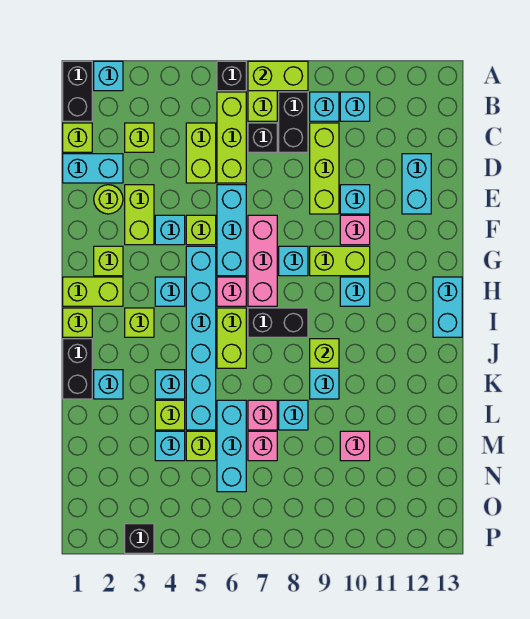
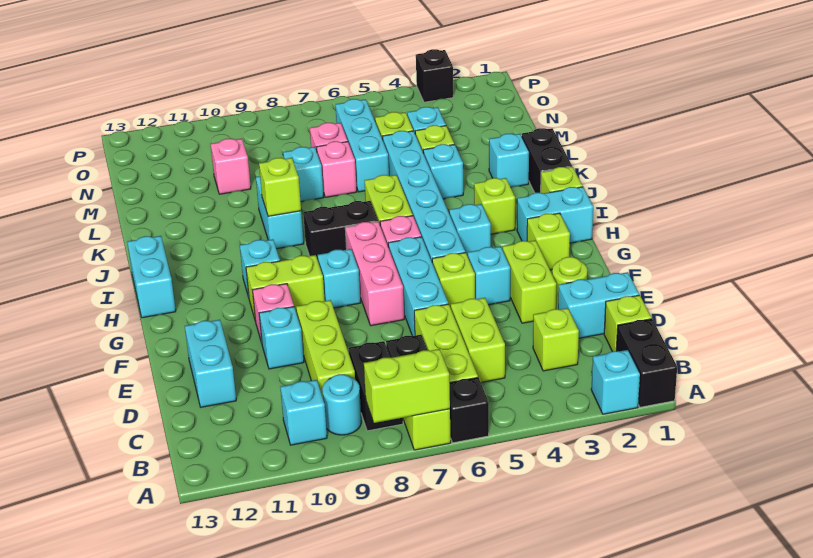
cyan brick B9 level 1 -> cyan round brick B9 level 1
lime brick H1:H2 level 1 -> cyan brick H1:H2 level 1

